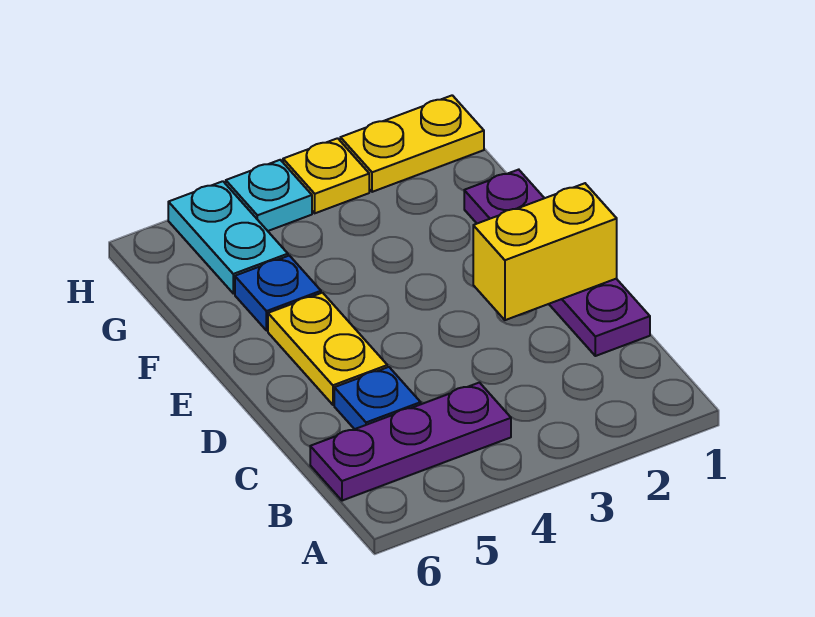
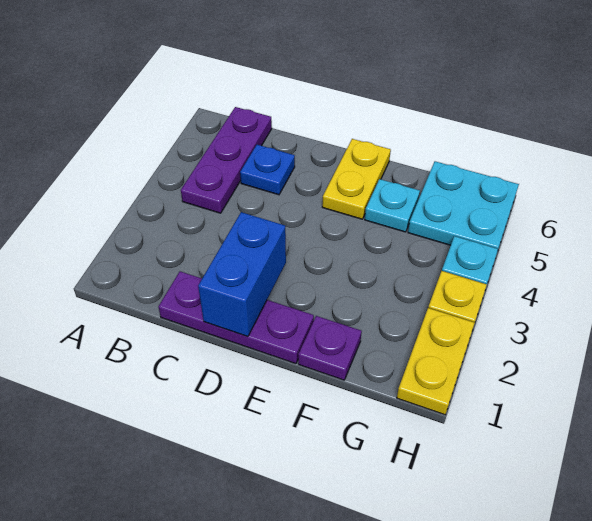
yellow brick D1:D2 level 2 -> blue brick D1:D2 level 2
yellow plate D5:E5 level 1 -> yellow plate E5:E6 level 1
blue plate F5 level 1 -> cyan plate F5 level 1
cyan plate G5:H5 level 1 -> cyan plate G5:H6 level 1

